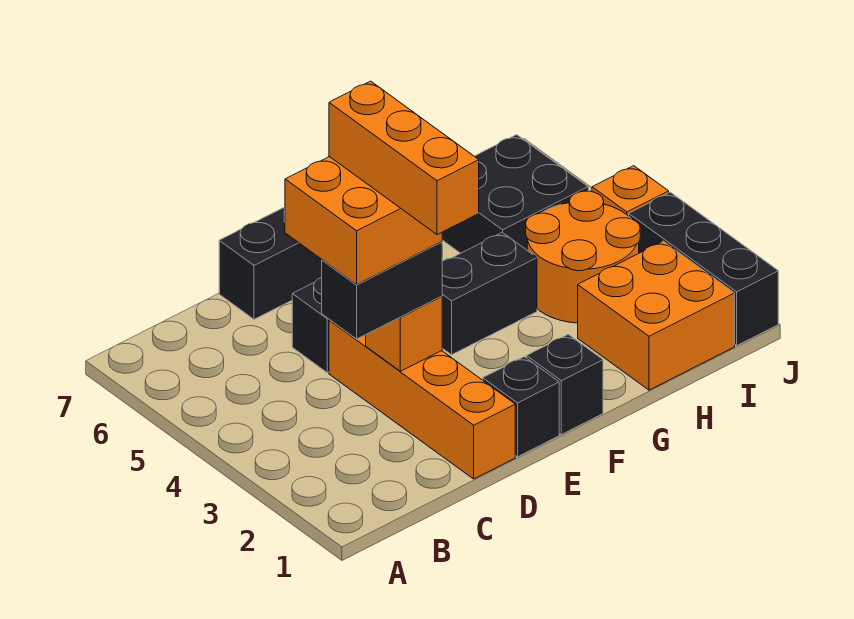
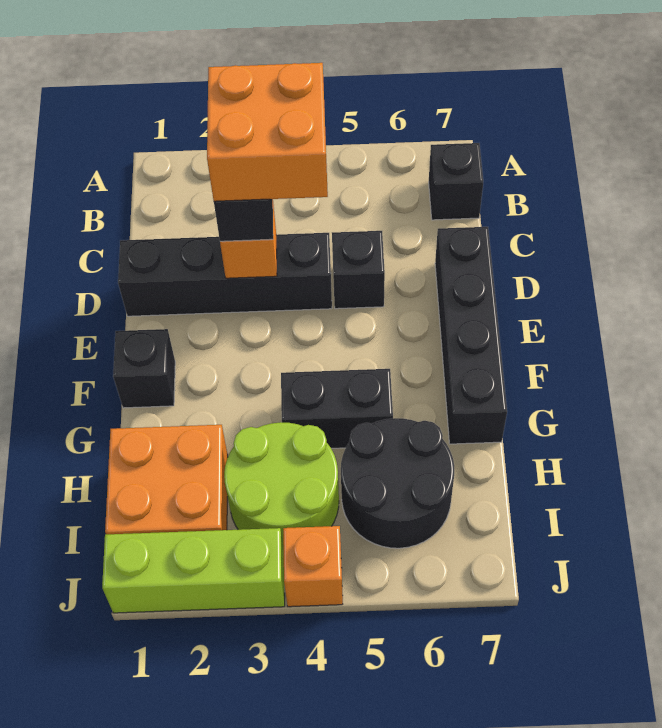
orange brick D1:D4 level 1 -> black brick D1:D4 level 1
orange brick D2:D4 level 5 -> none
black brick E1 level 1 -> black brick B7 level 1
black brick F4:G4 level 1 -> black brick G4:G5 level 1
orange round brick H3:I4 level 1 -> lime round brick H3:I4 level 1
black brick H5:I6 level 1 -> black round brick H5:I6 level 1
black brick J1:J3 level 1 -> lime brick J1:J3 level 1

